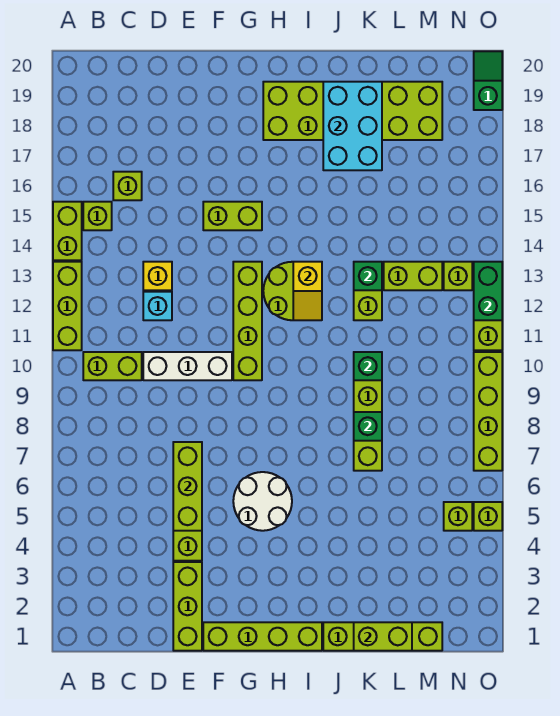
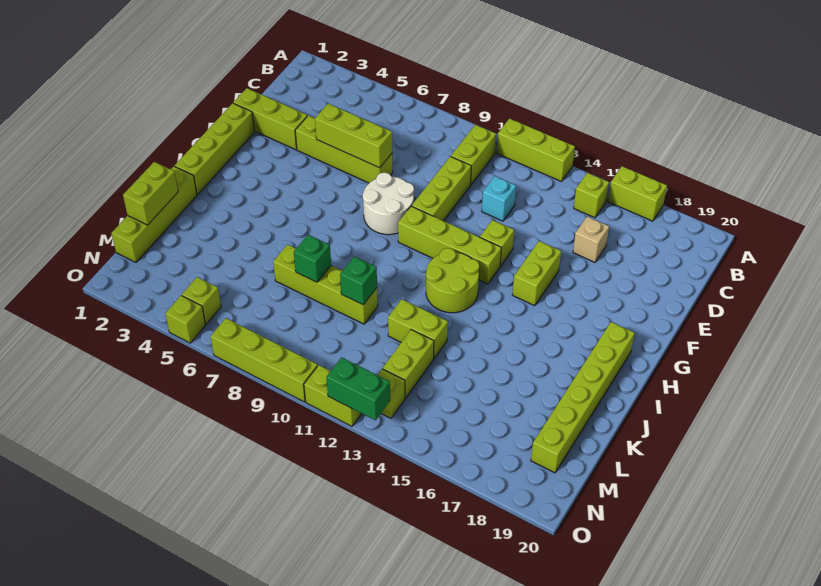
lime brick A14:A15 level 1 -> lime brick A16:A17 level 1
lime brick C16 level 1 -> lime brick F13 level 1
white brick D10:F10 level 1 -> lime brick D10:F10 level 1
yellow brick D13 level 1 -> none
none -> tan brick D16 level 1
white round brick G5:H6 level 1 -> white round brick F8:G9 level 1
lime brick H18:M19 level 1 -> lime brick H19:M19 level 1
yellow slope I12:I13 level 2 top 13 -> none
cyan brick J17:K19 level 2 -> none
green brick K13 level 2 -> none
green slope O19:O20 level 1 top 19 -> none

